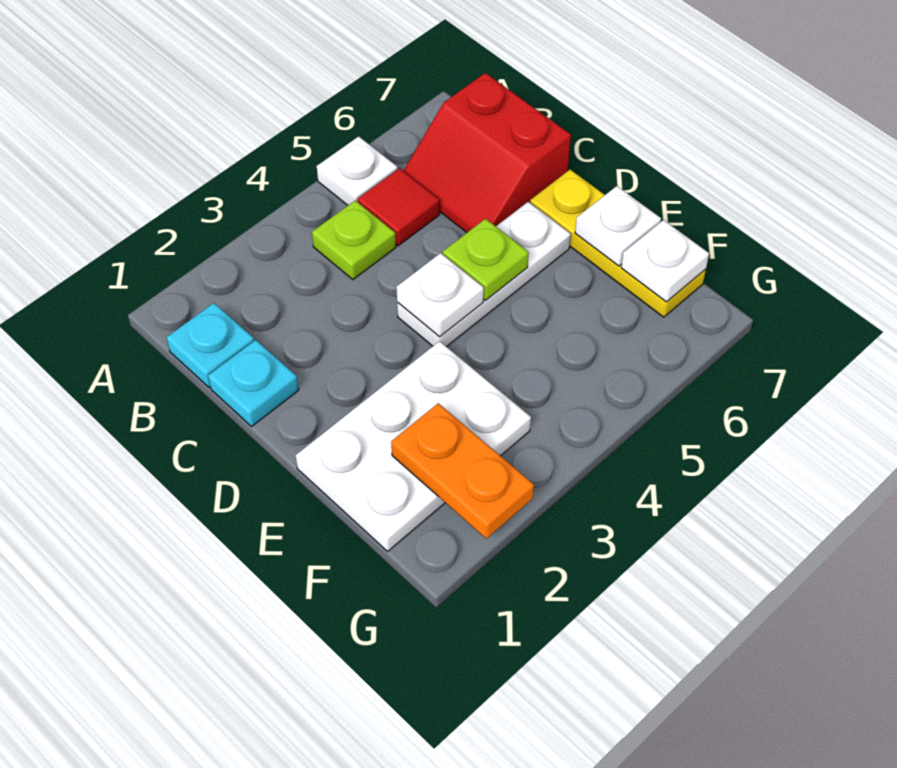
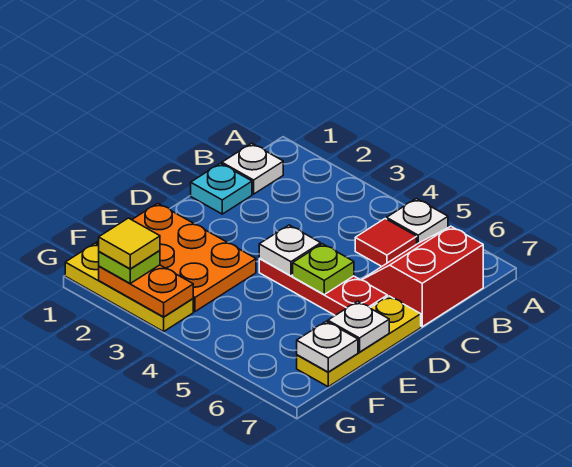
cyan plate B1 level 1 -> white plate B1 level 1
lime plate B4 level 1 -> lime plate G2 level 3
white plate D4:D6 level 1 -> red plate D4:D6 level 1
white plate E1:F3 level 1 -> orange plate E1:F3 level 1
orange plate F2:G2 level 2 -> orange plate G2:G3 level 2
none -> yellow plate G1:G3 level 1
none -> yellow tile G2 level 4

